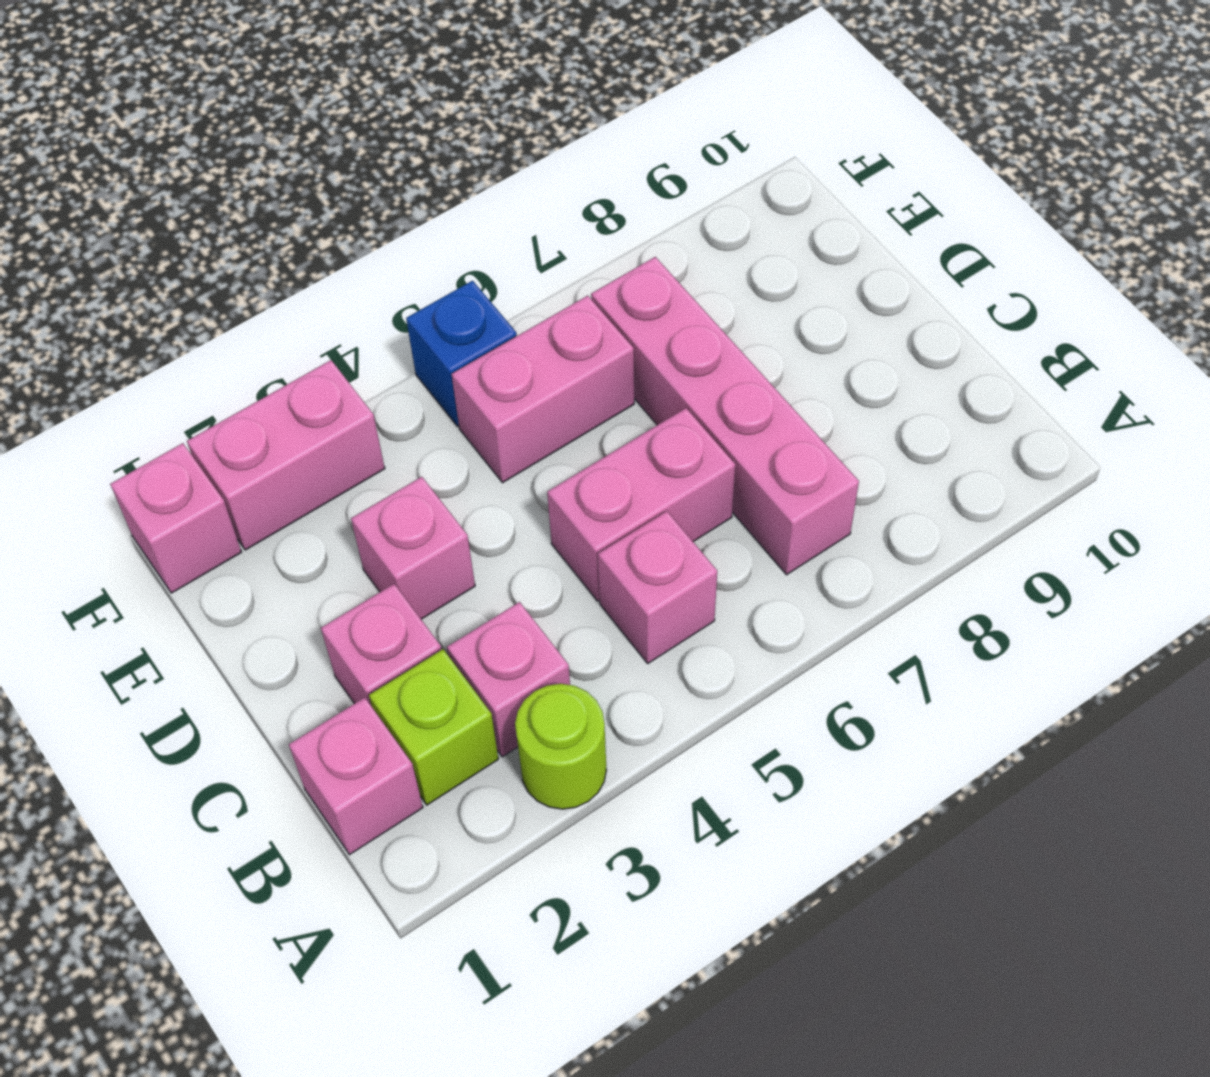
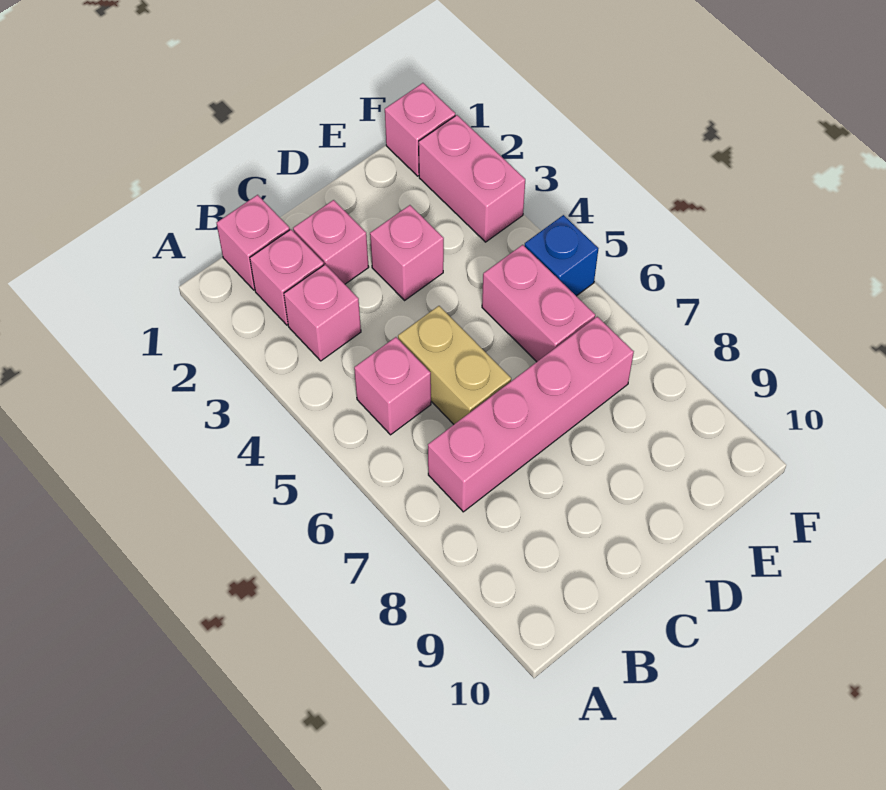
lime round brick A3 level 1 -> none
lime brick B2 level 1 -> pink brick B2 level 1
pink brick C5:C6 level 1 -> tan brick C5:C6 level 1

